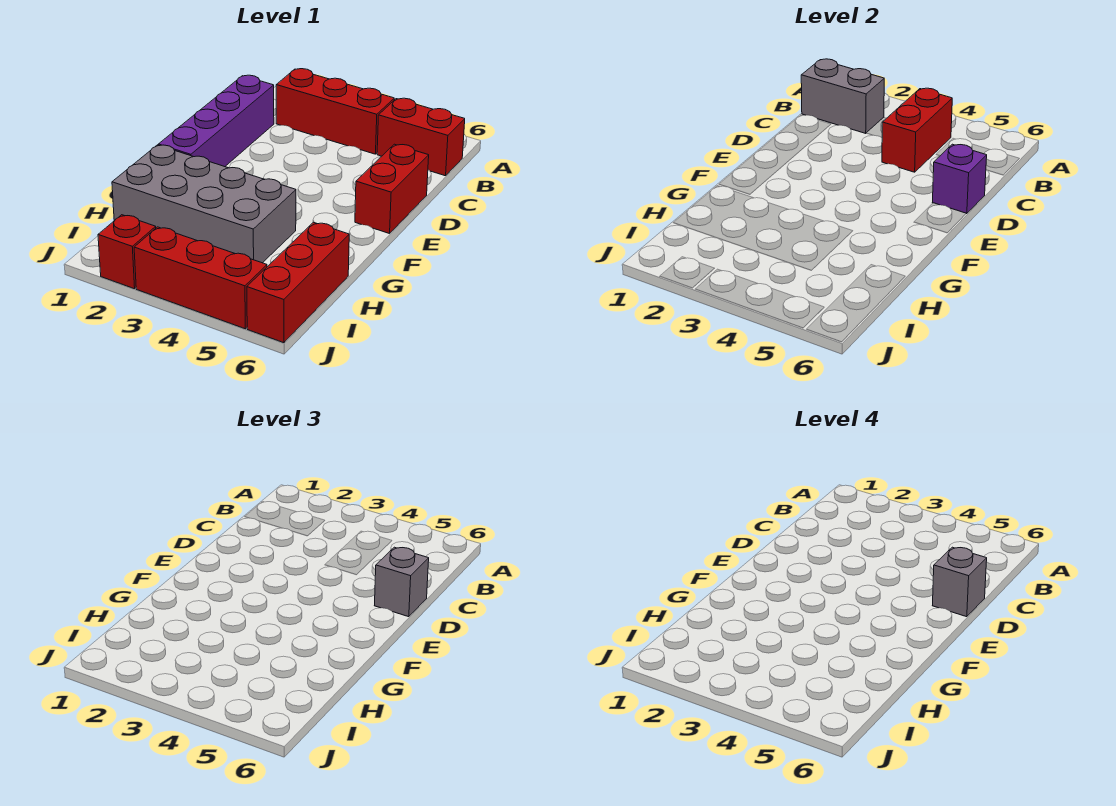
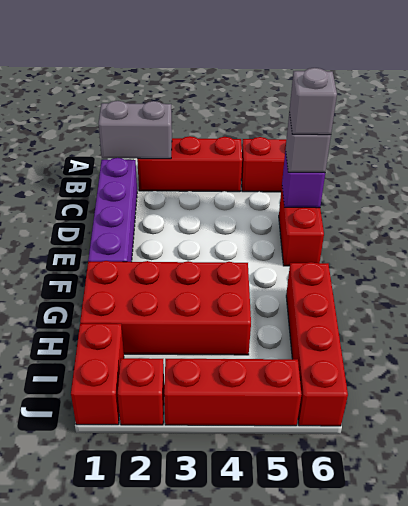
red brick B4:C4 level 2 -> red brick I1:J1 level 1
grey brick G1:H4 level 1 -> red brick G1:H4 level 1
red brick H6:J6 level 1 -> red brick G6:J6 level 1

